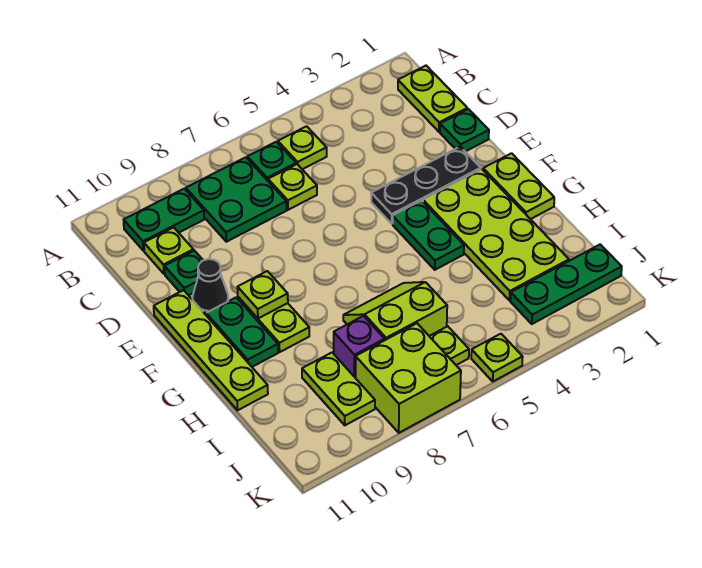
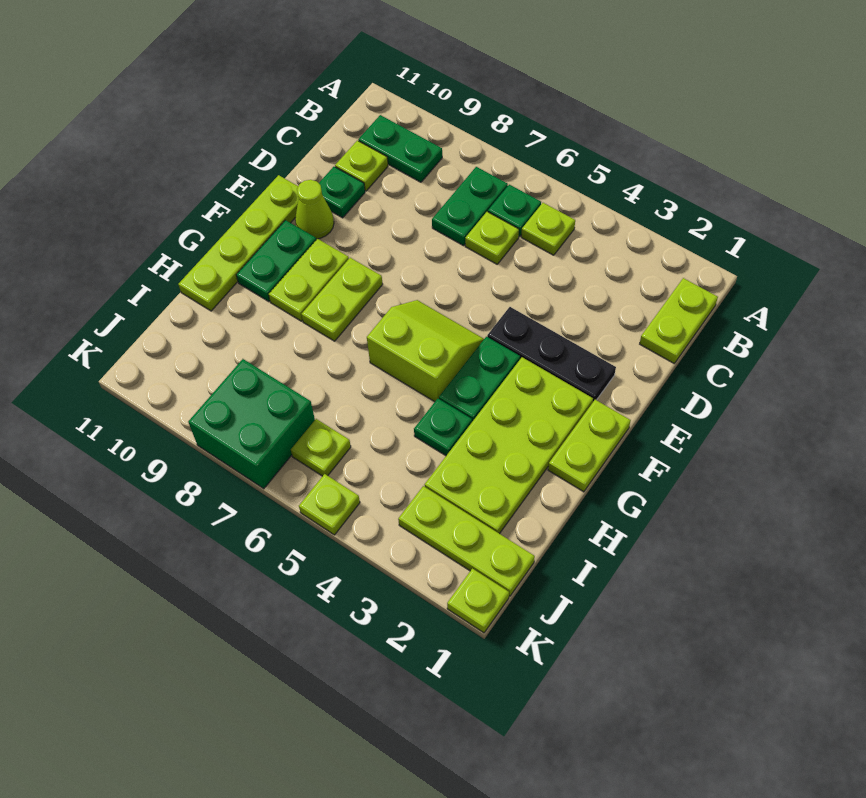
green plate B7:C8 level 1 -> green plate B7:C7 level 1
green plate D1 level 1 -> green plate H4 level 1
black cone E10 level 1 -> lime cone E10 level 1
lime plate F9 level 2 -> lime plate K1 level 1
lime slope H6:I7 level 1 top I -> lime slope F5:G6 level 1 top G
purple brick I8 level 1 -> none
lime plate I9:J9 level 1 -> lime plate F8:G8 level 1
green plate J1:J3 level 1 -> lime plate J1:J3 level 1
lime brick J7:K8 level 1 -> green brick J7:K8 level 1

